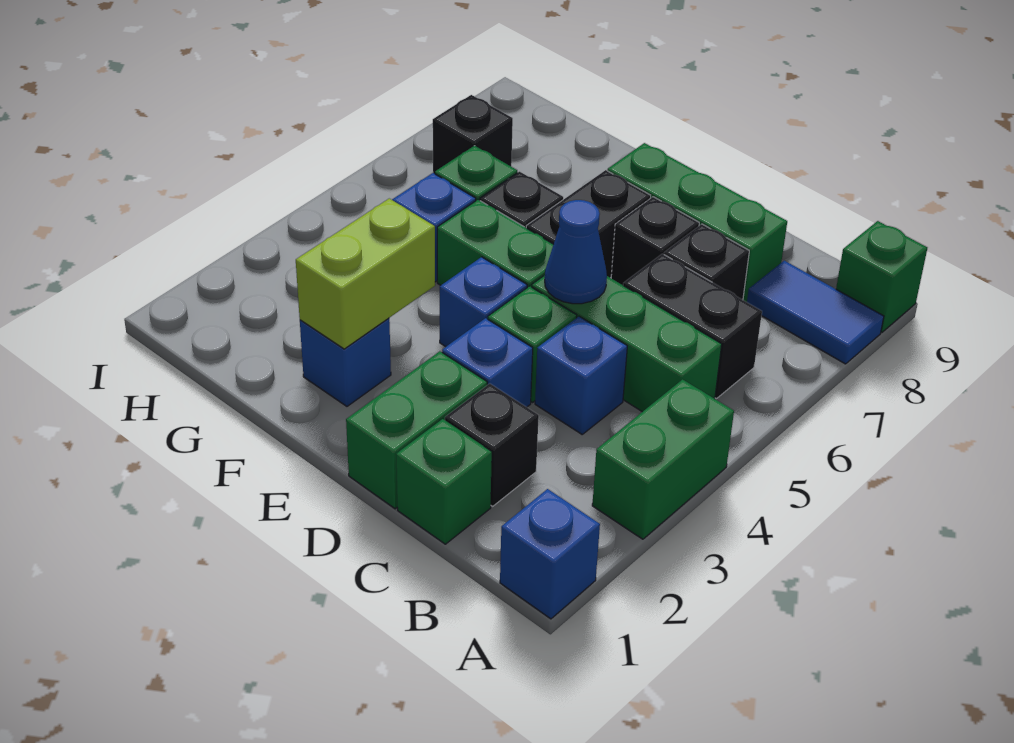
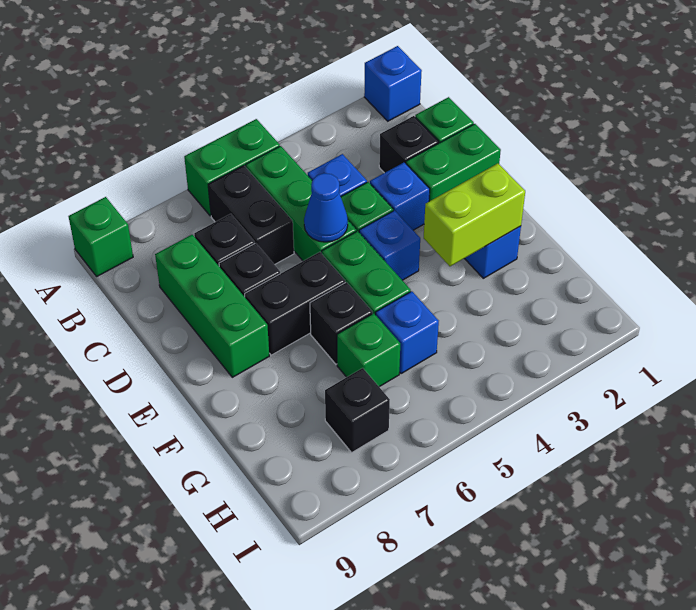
green brick A3:A4 level 1 -> green brick A5:A6 level 1
blue tile A8:B8 level 1 -> none

